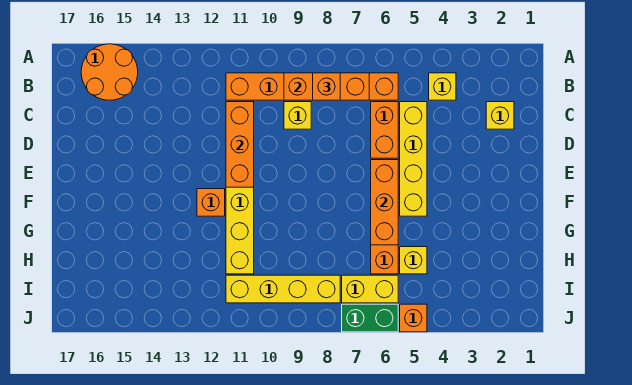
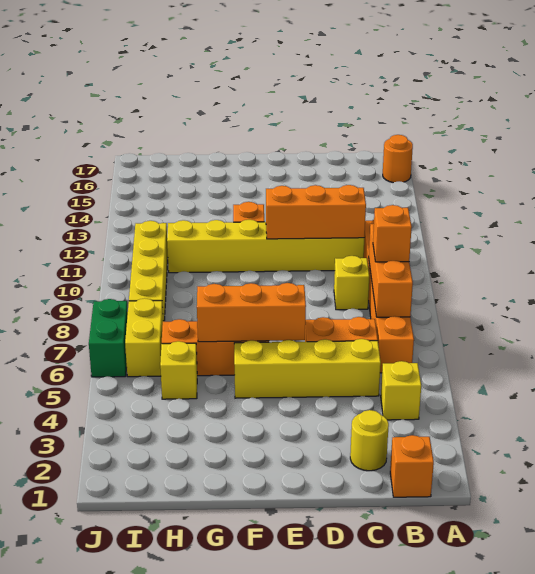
orange round brick A15:B16 level 1 -> orange round brick A16 level 1
yellow brick C2 level 1 -> yellow round brick C2 level 1
orange brick J5 level 1 -> orange brick B1 level 1

